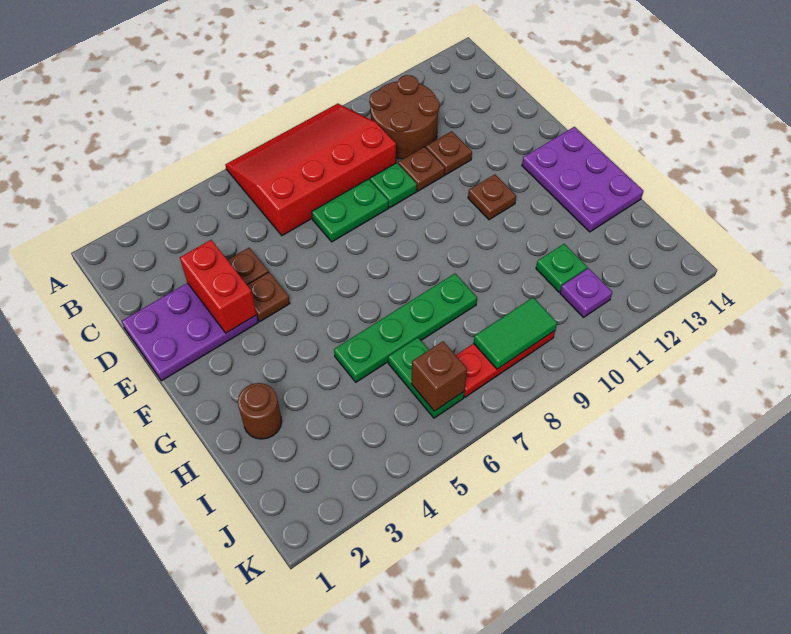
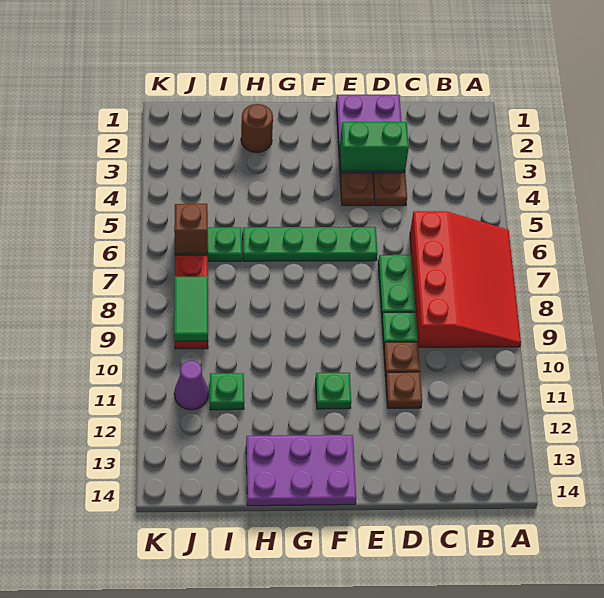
brown round brick B10:C11 level 1 -> none
red brick D3:E3 level 2 -> green brick D3:E3 level 2
brown plate F11 level 1 -> green plate F11 level 1
green plate H5:H8 level 1 -> green plate E6:H6 level 1
purple plate J11 level 1 -> purple cone J11 level 1

